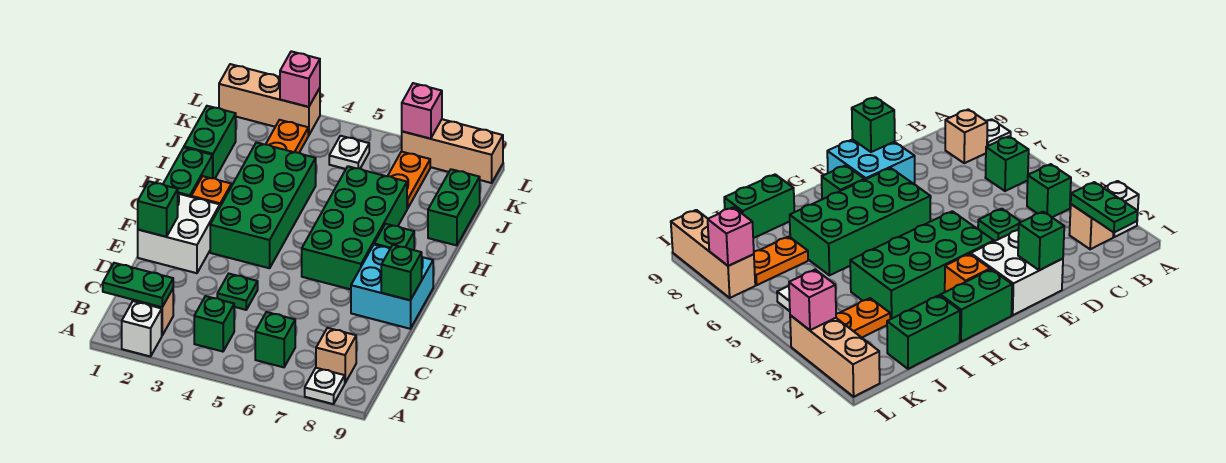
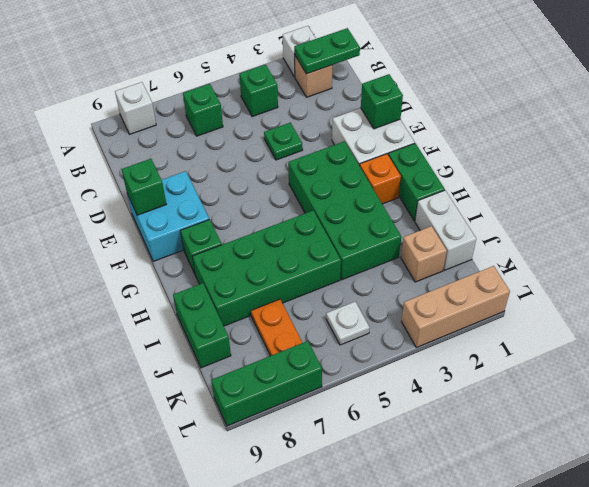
white plate A8 level 1 -> white brick A8 level 1
tan brick B8 level 1 -> tan brick J2 level 1
green brick F6:I7 level 1 -> green brick H5:I8 level 1
green brick I1:J1 level 1 -> white brick I1:J1 level 1
orange plate J3:K3 level 1 -> none
pink brick L3 level 2 -> none
tan brick L7:L9 level 1 -> green brick L7:L9 level 1
pink brick L7 level 2 -> none

